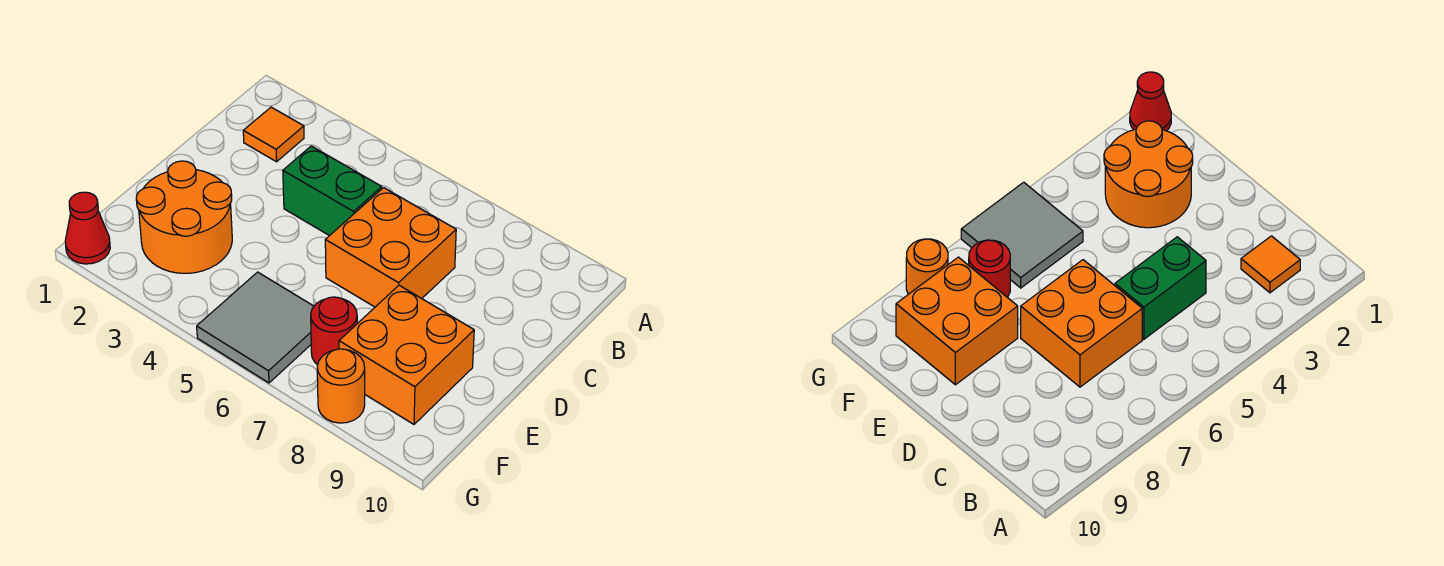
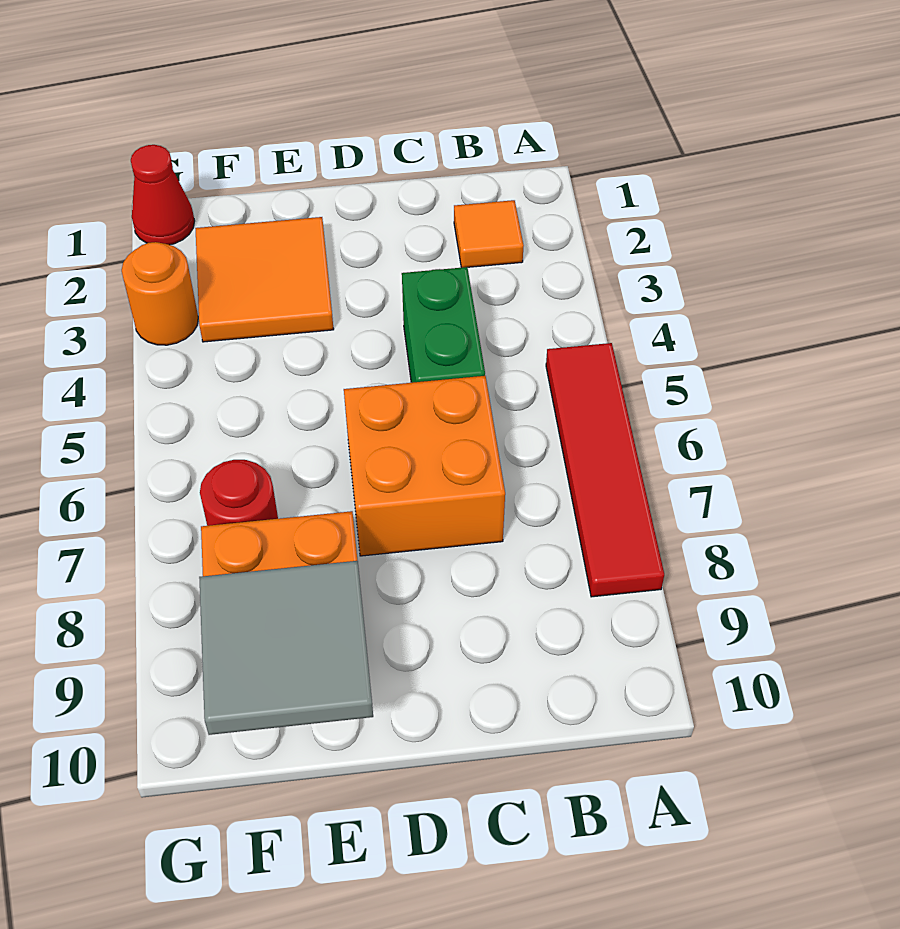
none -> red tile A5:A8 level 1
orange round brick E2:F3 level 1 -> orange tile E2:F3 level 1
grey tile F5:G6 level 1 -> grey tile E9:F10 level 2
orange round brick G8 level 1 -> orange round brick G3 level 1

